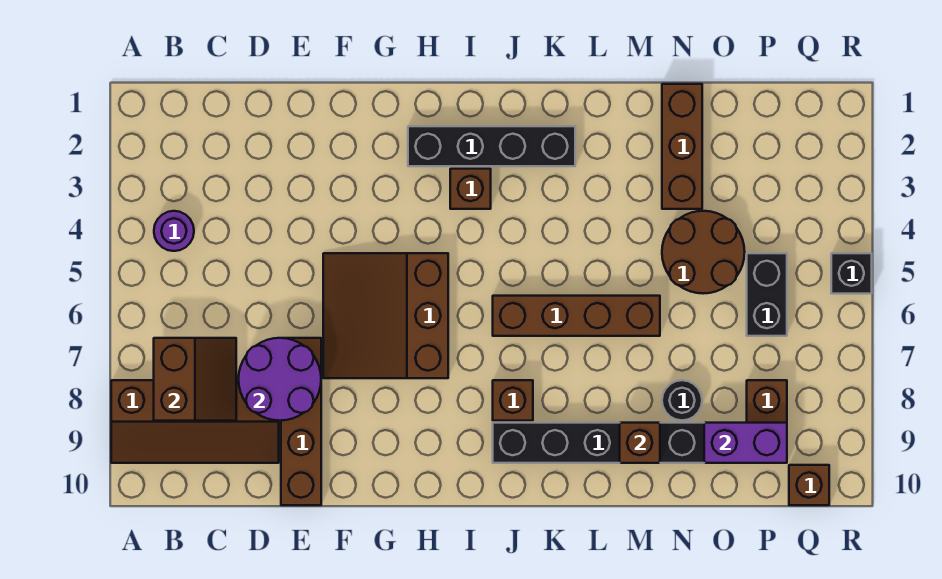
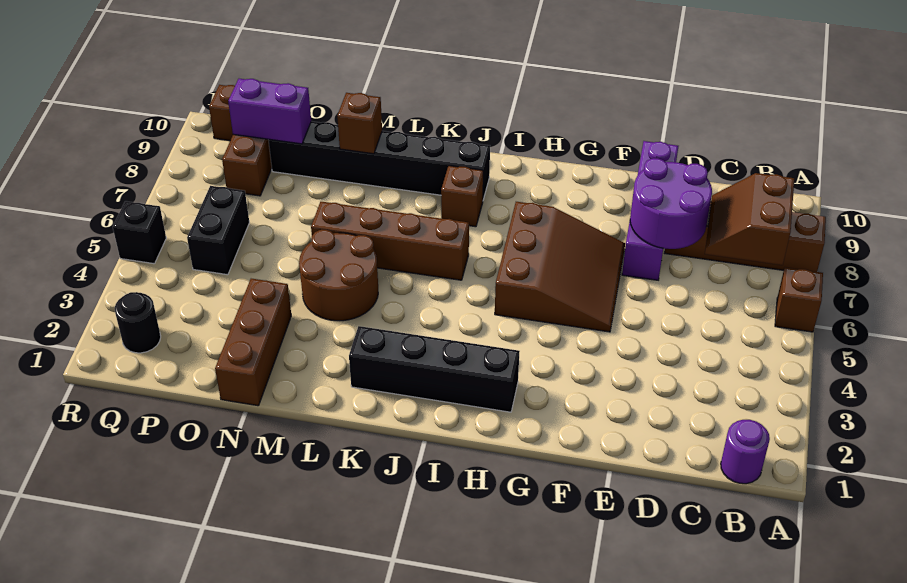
purple round brick B4 level 1 -> purple round brick B1 level 1
brown brick E7:E10 level 1 -> purple brick E7:E10 level 1
brown brick I3 level 1 -> brown brick A6 level 1
brown round brick N4:O5 level 1 -> brown round brick L4:M5 level 1
black round brick N8 level 1 -> black round brick Q2 level 1

